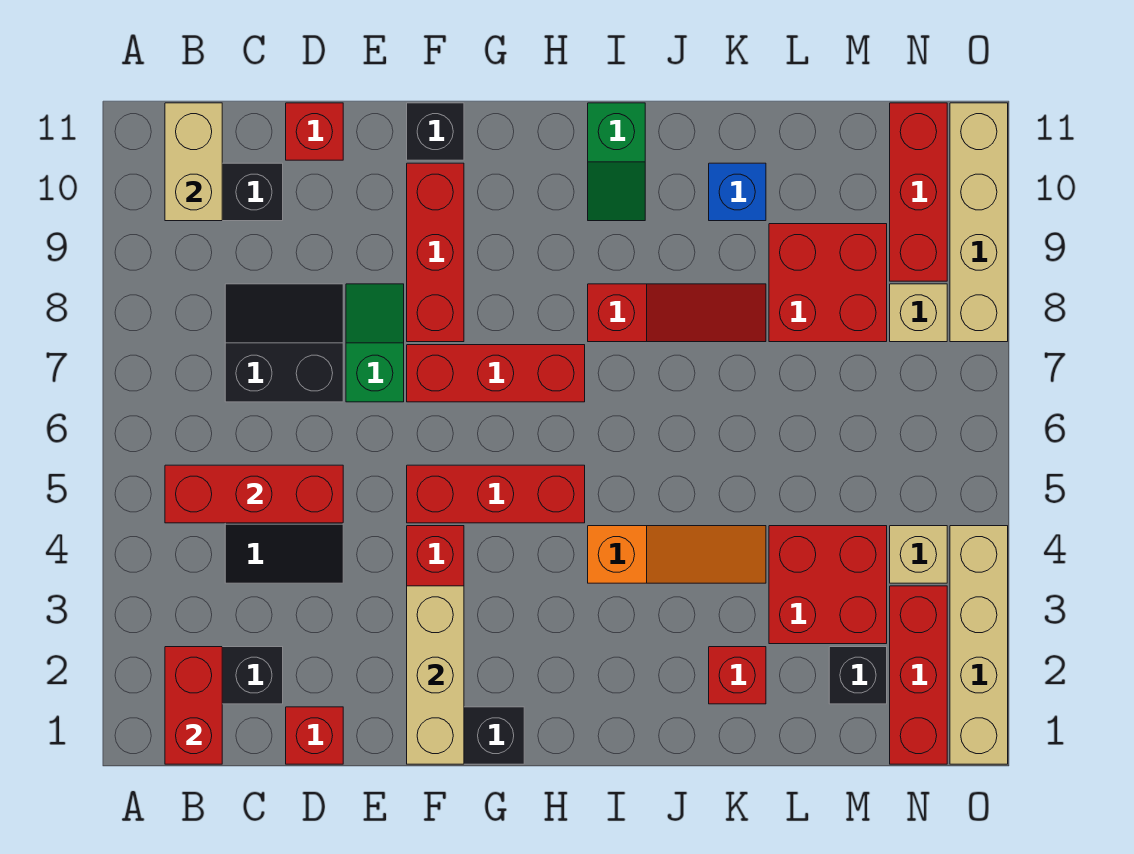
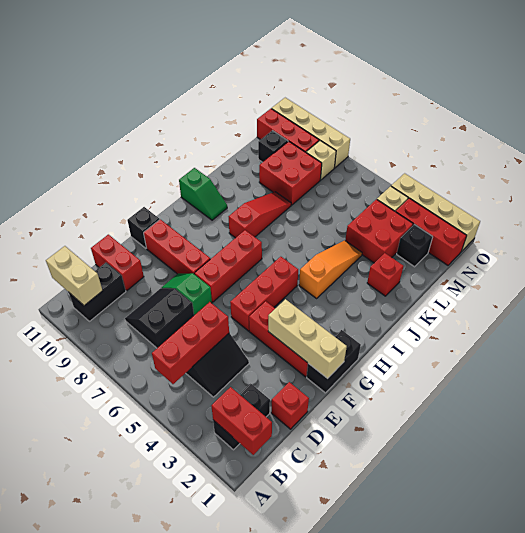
red brick D11 level 1 -> red brick D10:D11 level 1
blue brick K10 level 1 -> none
none -> black brick M10 level 1

